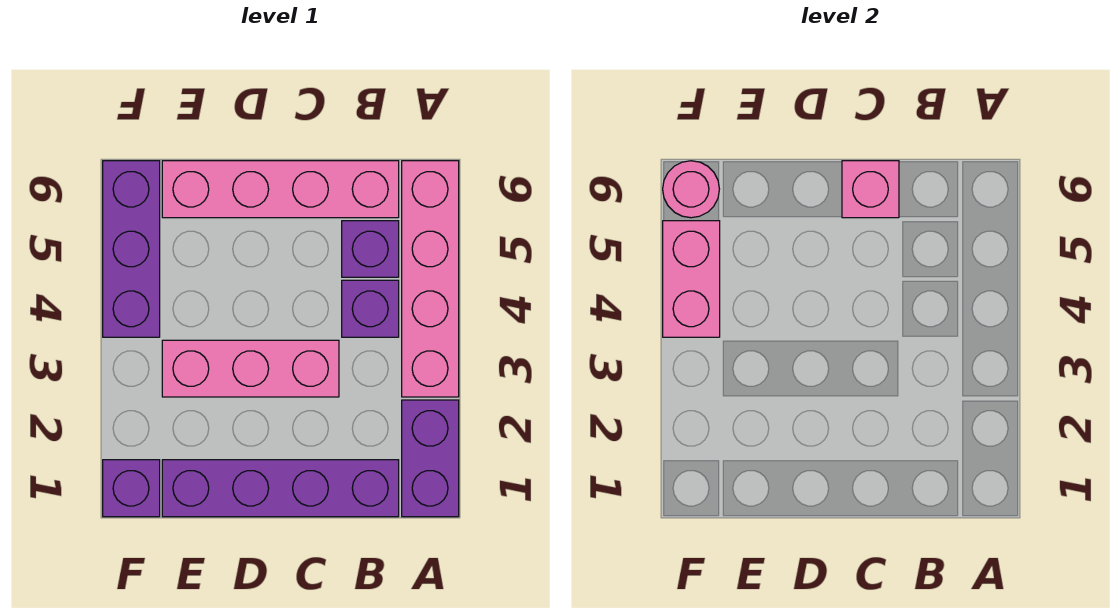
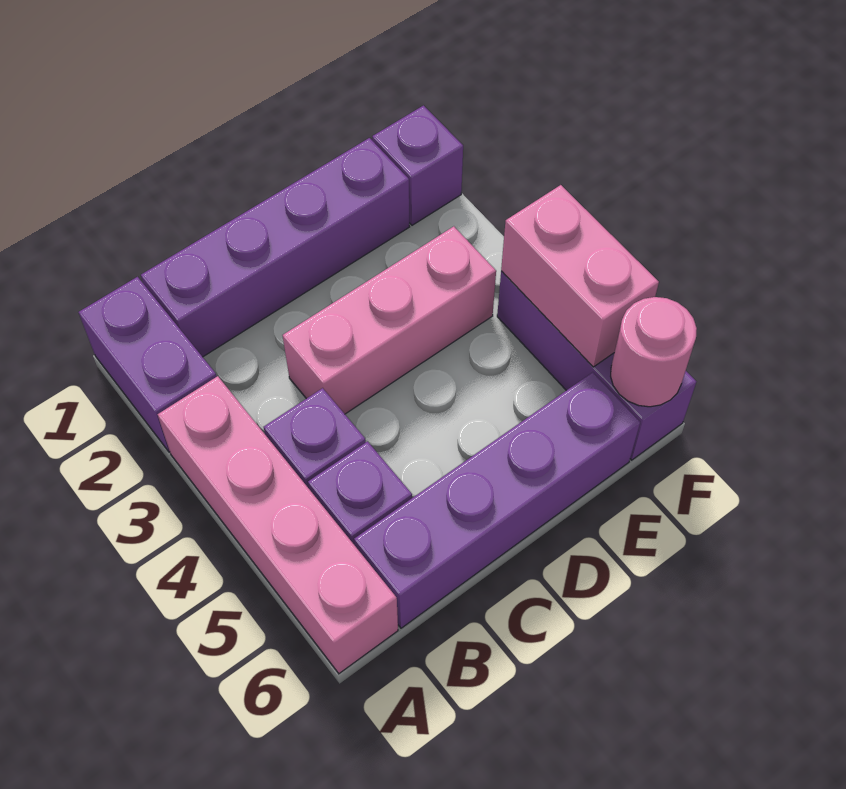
pink brick B6:E6 level 1 -> purple brick B6:E6 level 1
pink brick C6 level 2 -> none

